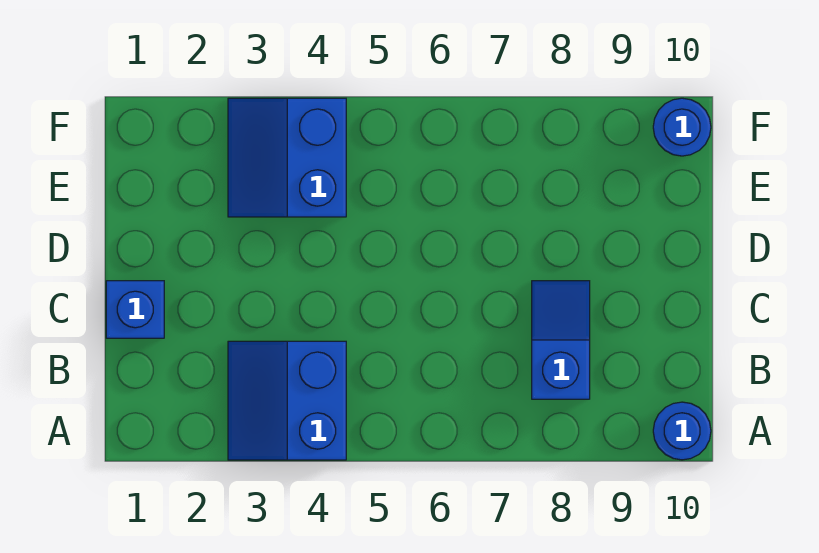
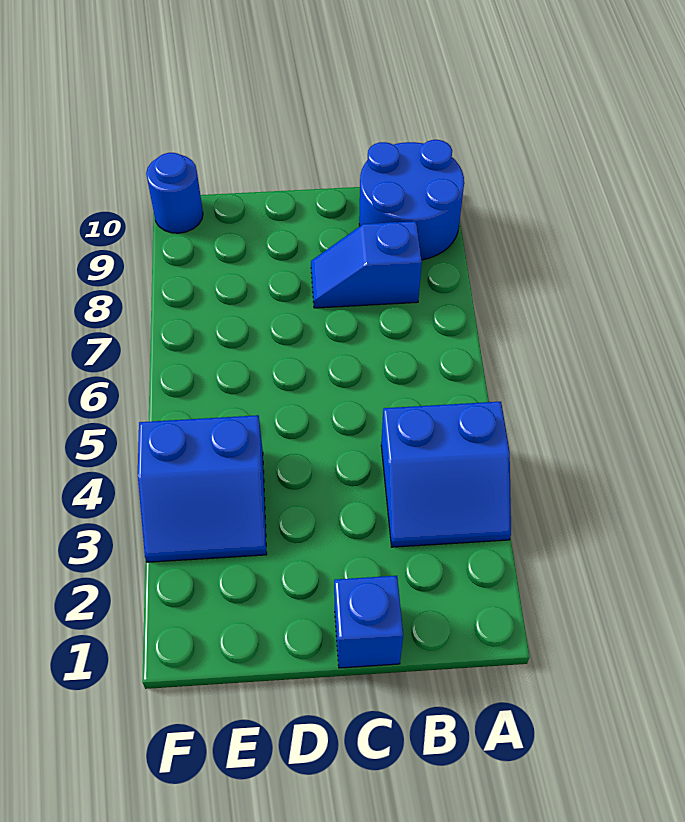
blue round brick A10 level 1 -> blue round brick A9:B10 level 1

